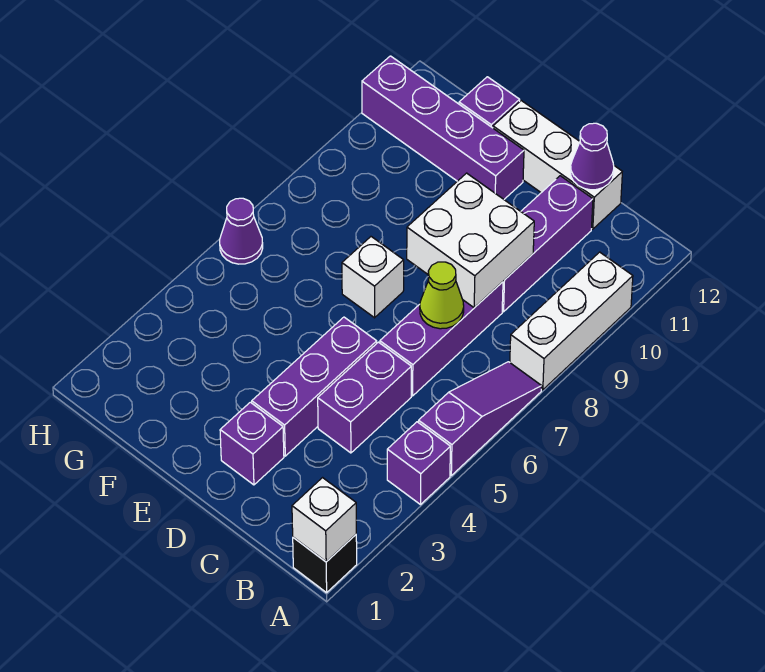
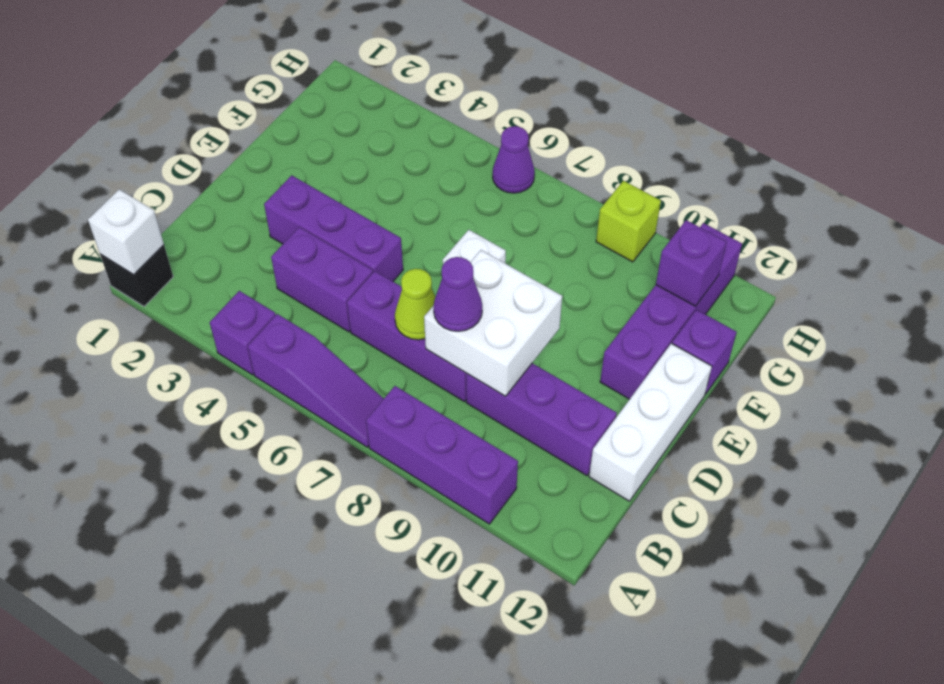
white brick A8:A10 level 1 -> purple brick A8:A10 level 1
purple cone C12 level 2 -> purple cone C8 level 3
purple brick D2 level 1 -> purple brick G11 level 2
none -> lime brick H9 level 1

